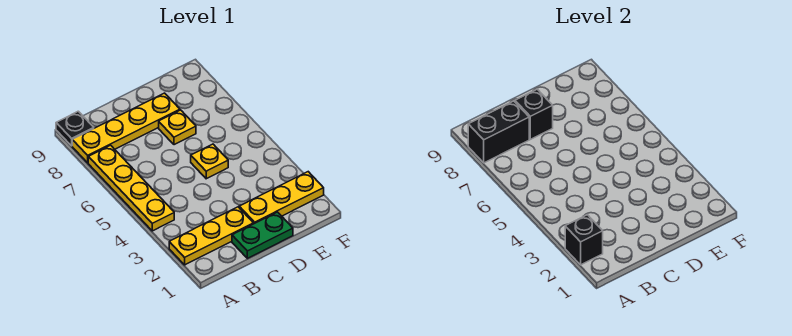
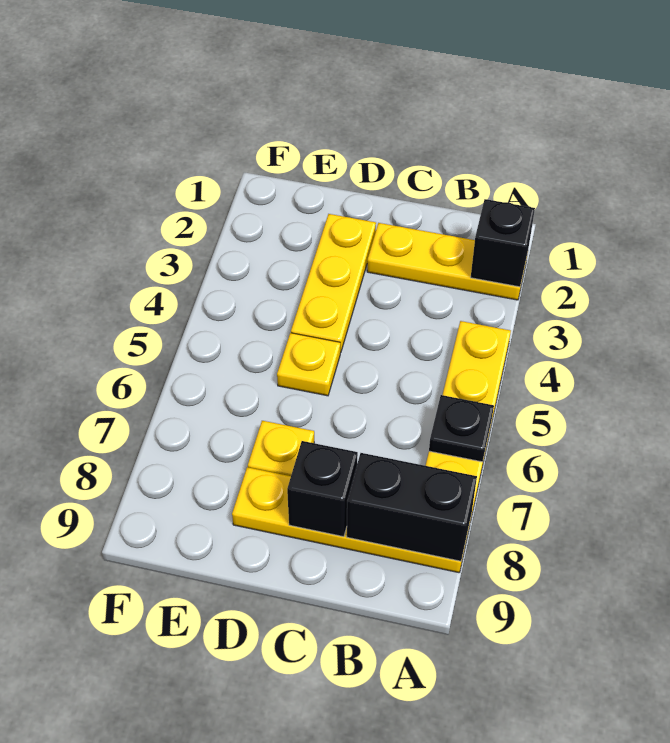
black plate A9 level 1 -> black plate A6 level 2
green plate C1:D1 level 1 -> none
yellow plate D2:F2 level 1 -> yellow plate D2:D4 level 1

